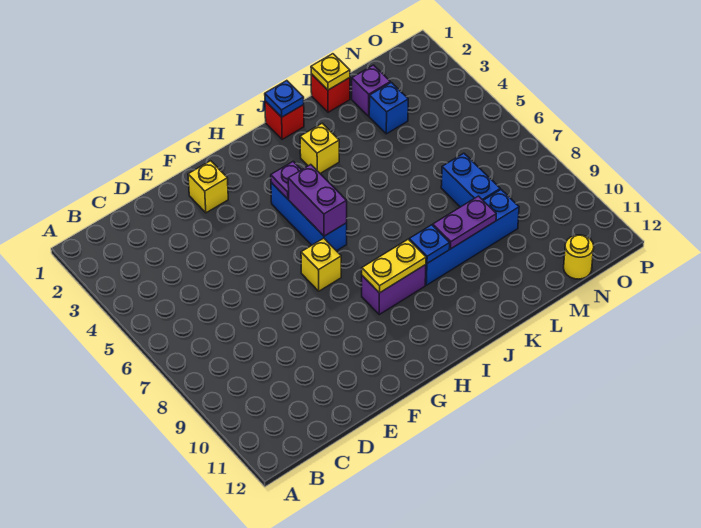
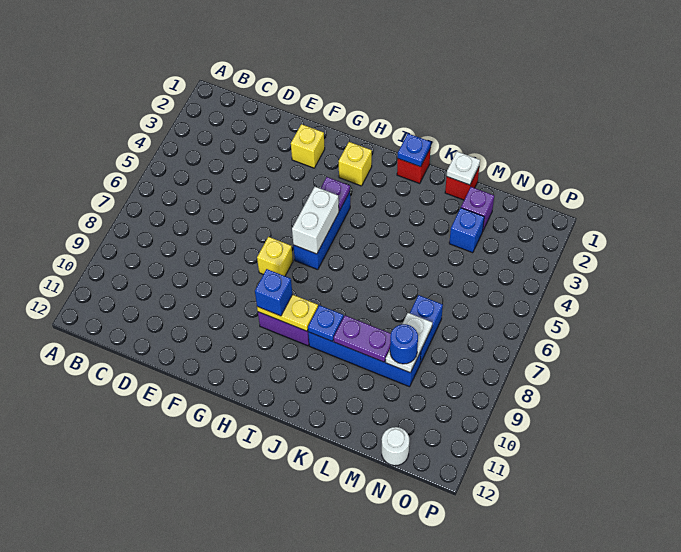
purple brick H5:H6 level 2 -> white brick H5:H6 level 2
none -> blue brick H9 level 3
yellow brick J3 level 1 -> yellow brick H2 level 1
yellow plate L1 level 2 -> white plate L1 level 2
none -> white plate M8:M9 level 2
none -> blue round brick M9 level 3
yellow round brick N12 level 1 -> white round brick N12 level 1

